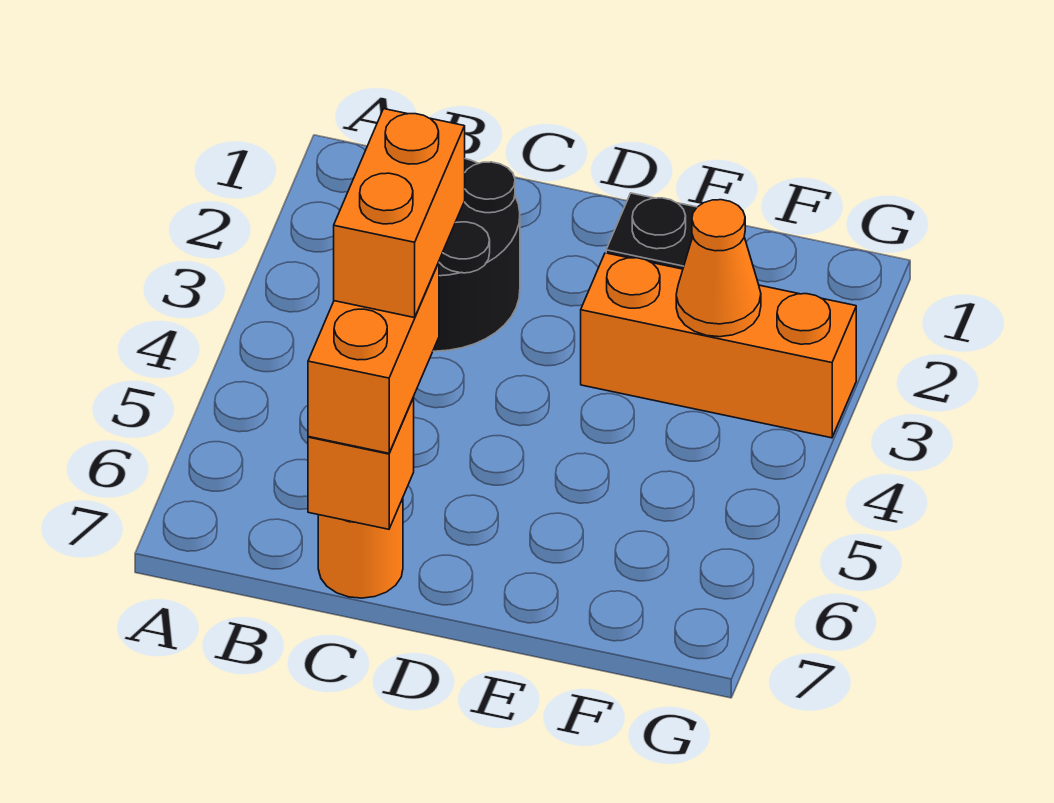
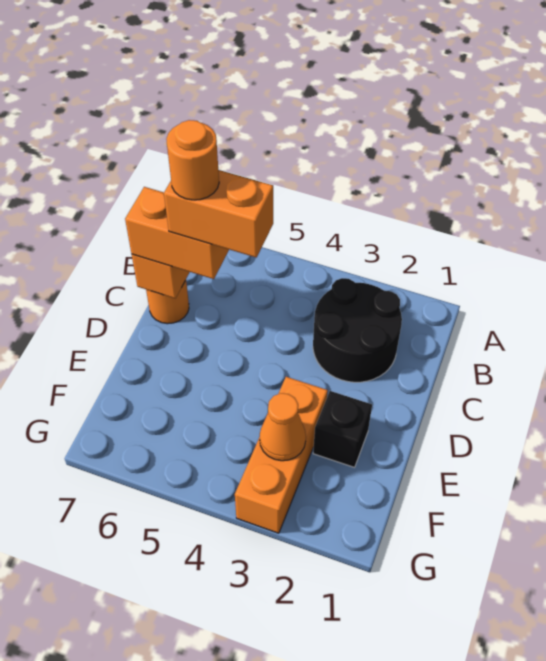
none -> orange round brick C6 level 5

